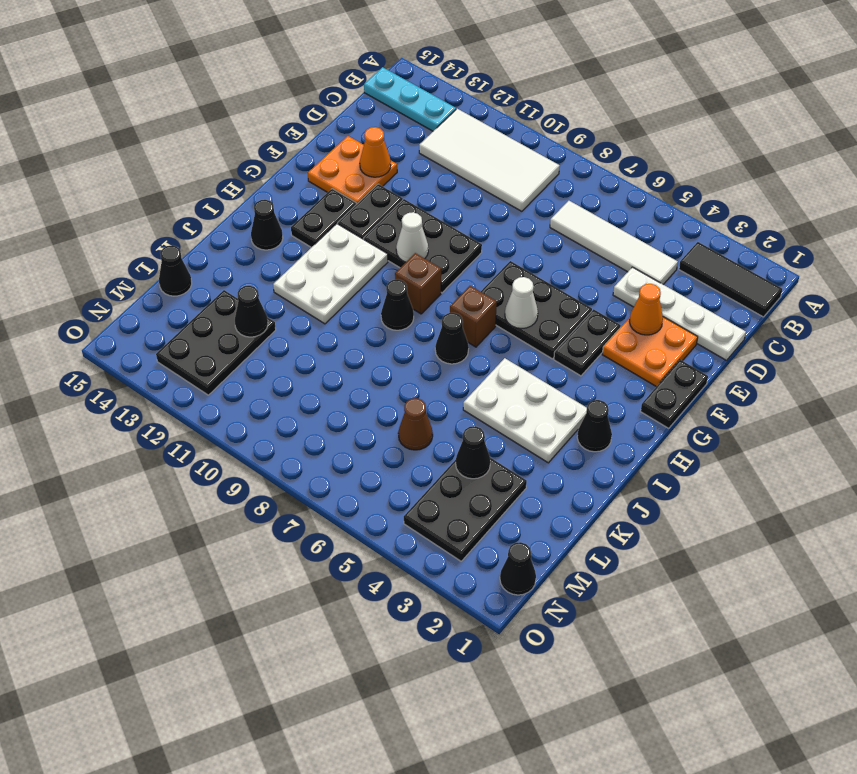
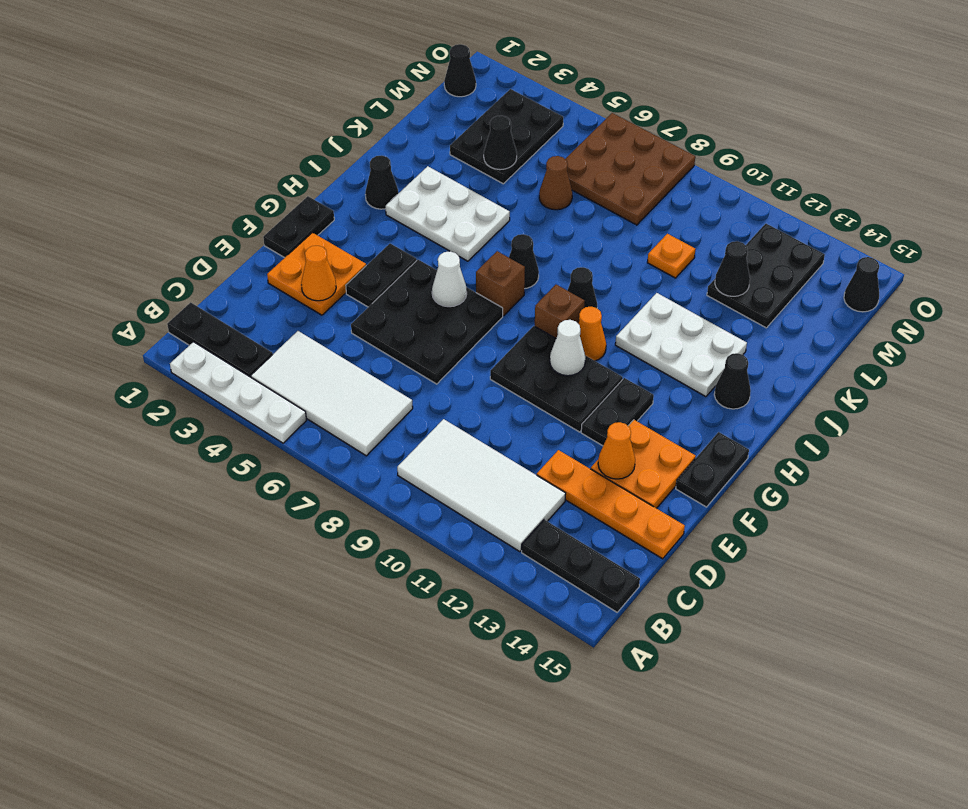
black tile B1:B3 level 1 -> black plate B1:B3 level 1
cyan plate B13:B15 level 1 -> black plate B13:B15 level 1
white tile C4:C7 level 1 -> white tile B4:C7 level 1
white plate D1:D4 level 1 -> white plate A2:A5 level 1
none -> orange plate D12:D15 level 1
black plate F5:G7 level 1 -> black plate E5:G7 level 1
black plate G13:H13 level 1 -> black plate F15:G15 level 1
none -> orange cone H10 level 1
white plate H11:J12 level 1 -> white plate I11:J13 level 1
none -> orange plate L10 level 1
black cone L15 level 1 -> black cone N15 level 1
none -> brown plate M6:O8 level 1

